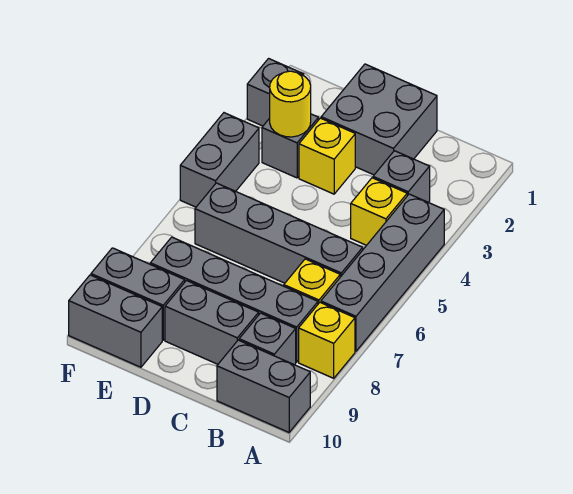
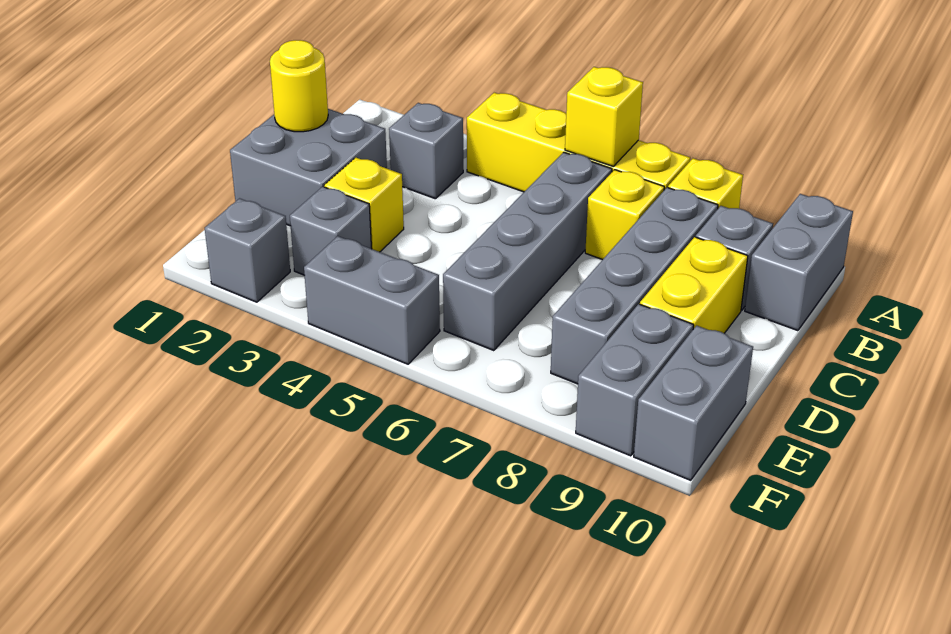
grey brick A4:A7 level 1 -> yellow brick A4:A7 level 1
yellow brick B4 level 1 -> yellow brick A6 level 2
grey brick C9:D9 level 1 -> yellow brick C9:D9 level 1
yellow round brick E3 level 2 -> yellow round brick C1 level 2

